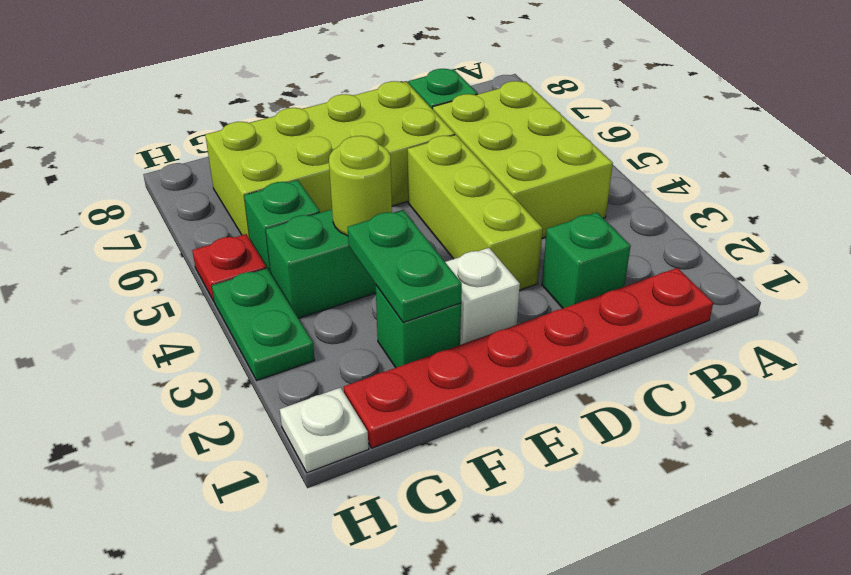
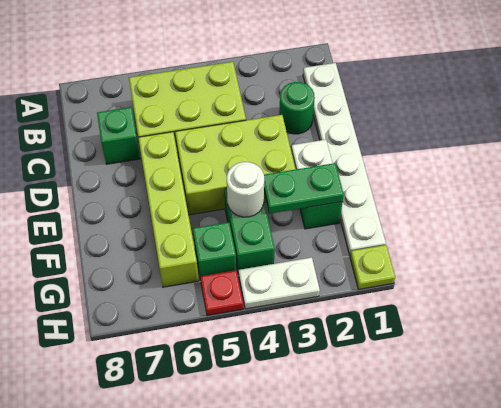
red plate B1:G1 level 1 -> white plate B1:G1 level 1
green brick C2 level 1 -> green round brick C2 level 1
lime brick D3:D5 level 1 -> lime brick D3:E5 level 1
lime brick D6:G7 level 1 -> lime brick D6:G6 level 1
lime round brick F4 level 2 -> white round brick F4 level 2
white plate H1 level 1 -> lime plate H1 level 1
green plate H3:H4 level 1 -> white plate H3:H4 level 1

